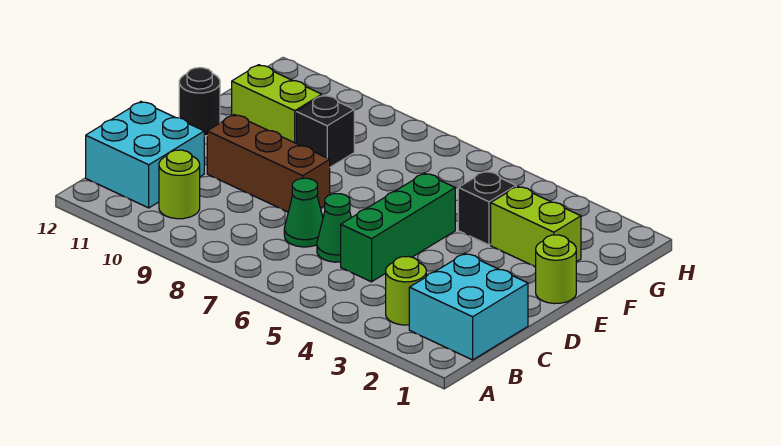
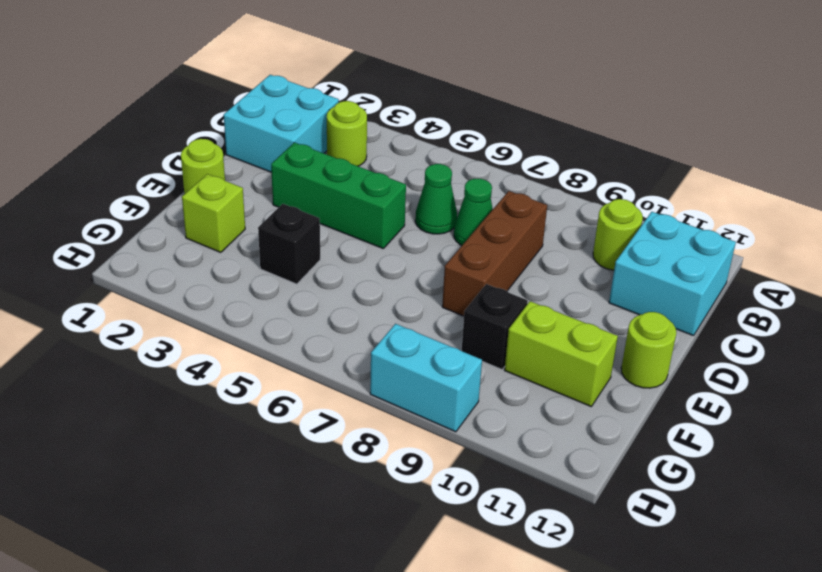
green brick C5:E5 level 1 -> green brick D3:D5 level 1
brown brick D8:D10 level 1 -> brown brick C8:E8 level 1
black round brick E12 level 1 -> lime round brick E12 level 1
lime brick F2:F3 level 1 -> lime brick F2 level 1
none -> cyan brick H8:H9 level 1

